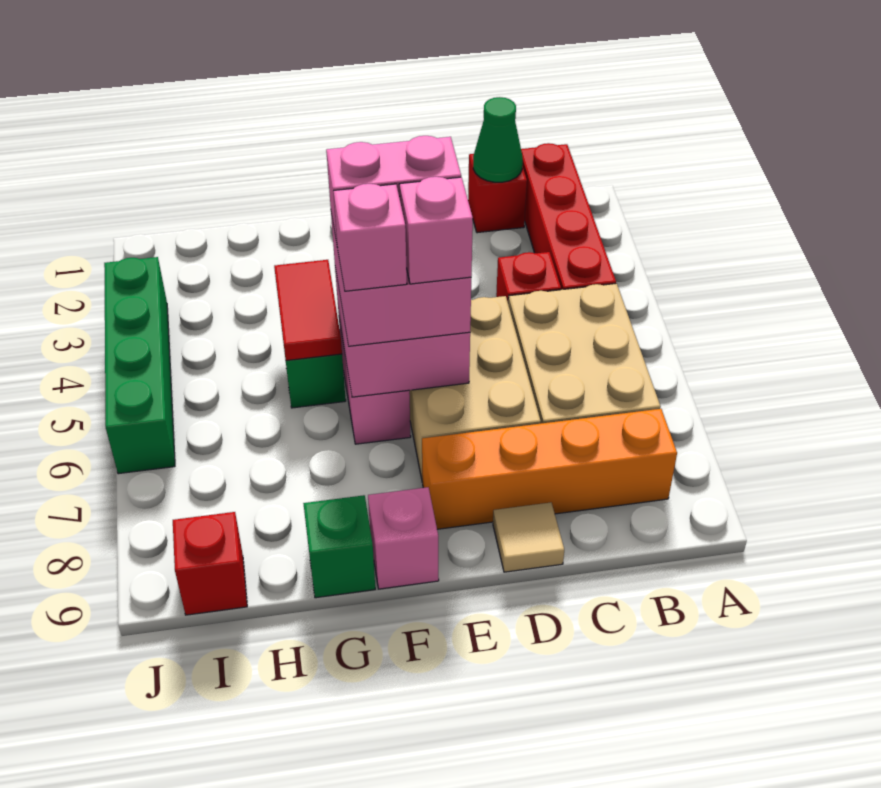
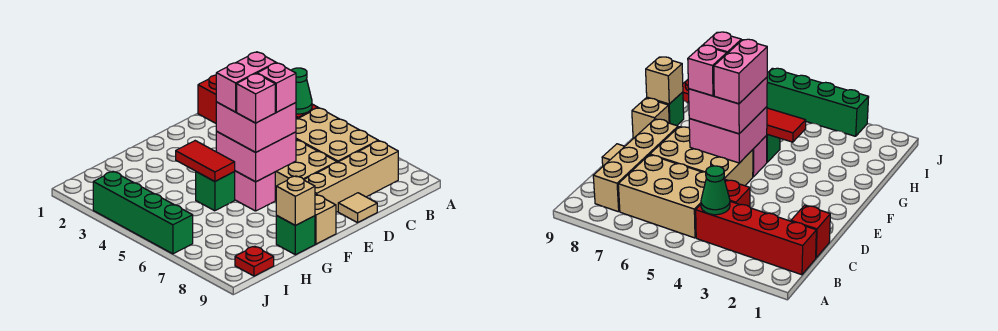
orange brick B8:E8 level 1 -> tan brick B8:E8 level 1
green cone C1 level 2 -> green cone B4 level 2
pink brick F9 level 1 -> tan brick F9 level 1
none -> tan brick G9 level 2
red brick I9 level 1 -> red plate I9 level 1

